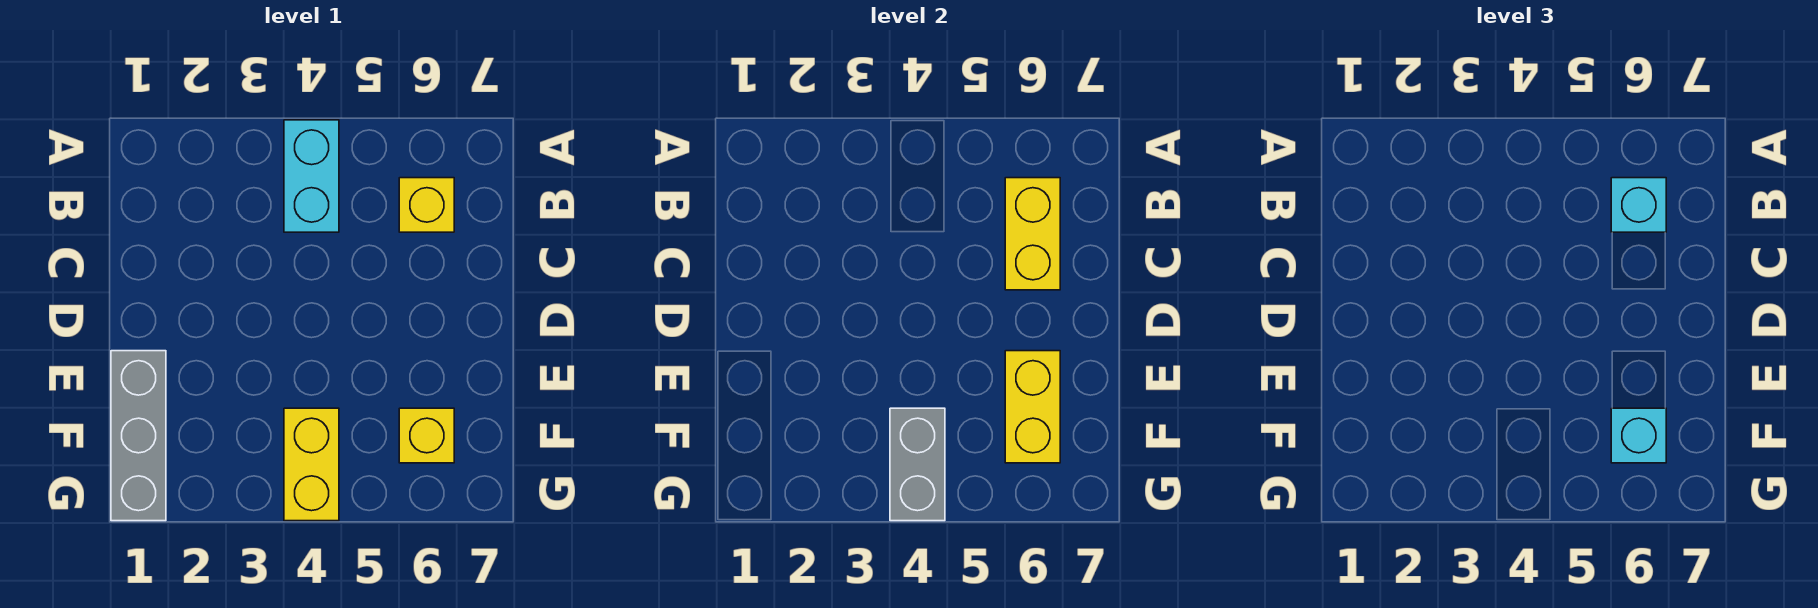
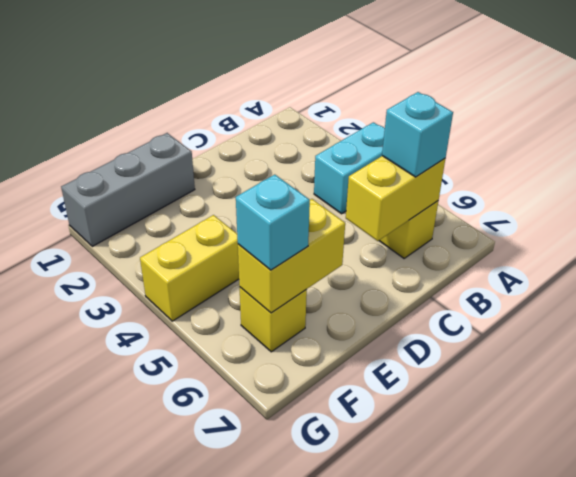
grey brick F4:G4 level 2 -> none

